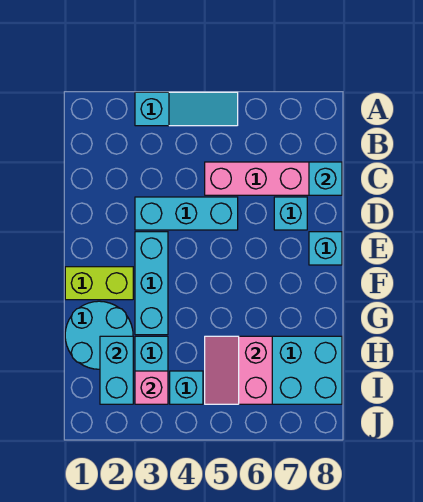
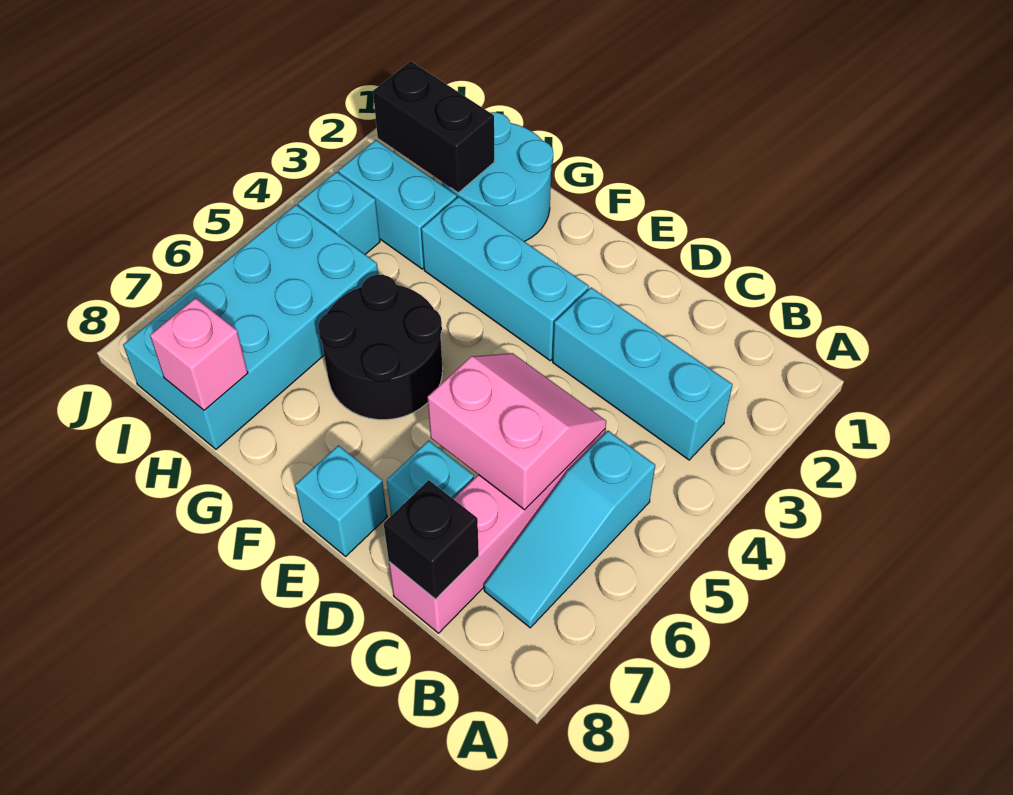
cyan slope A3:A5 level 1 top 3 -> cyan slope B5:B7 level 1 top 5
cyan brick C8 level 2 -> black brick C8 level 2
cyan brick D3:D5 level 1 -> cyan brick B3:D3 level 1
lime brick F1:F2 level 1 -> none
none -> black round brick F5:G6 level 1
cyan brick H2:I2 level 2 -> black brick H2:I2 level 2
pink slope H5:I6 level 2 top 6 -> pink slope C5:D6 level 2 top 6
pink brick I3 level 2 -> pink brick H8 level 2

